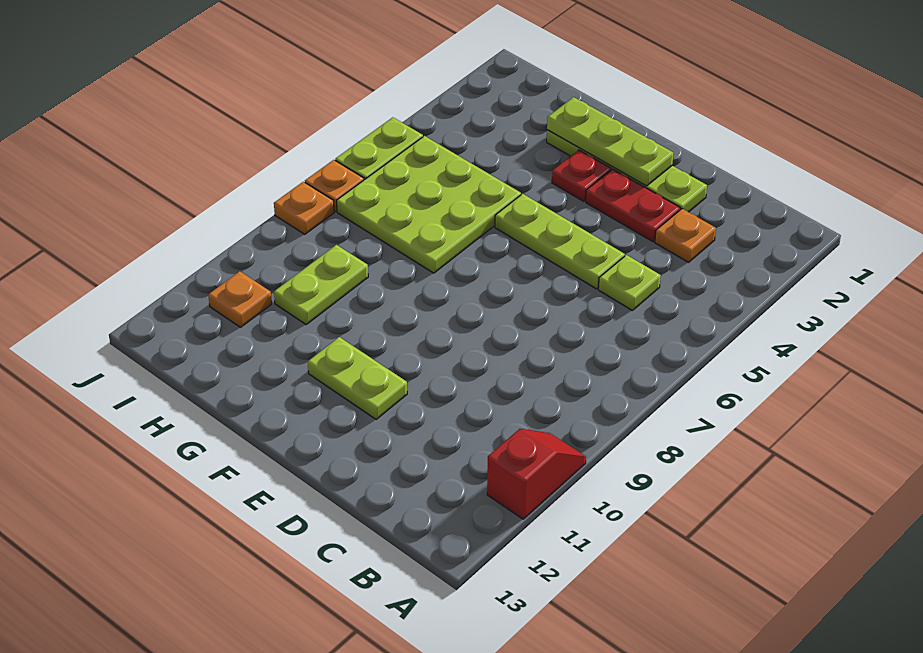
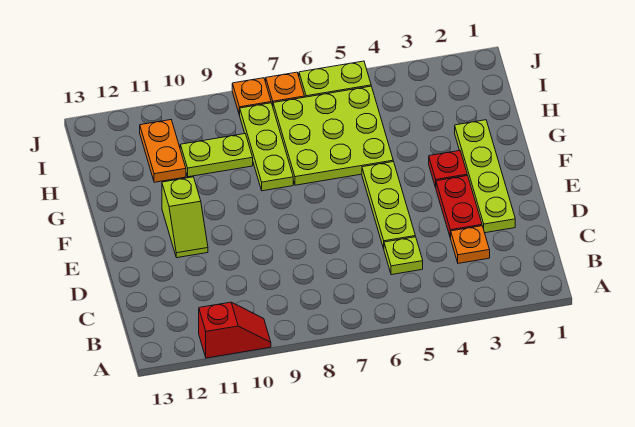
lime plate E2:G2 level 2 -> lime plate G8:I8 level 1
lime plate E11:F11 level 1 -> lime slope E11:F11 level 1 top F
orange plate I11 level 1 -> orange plate H11:I11 level 1

